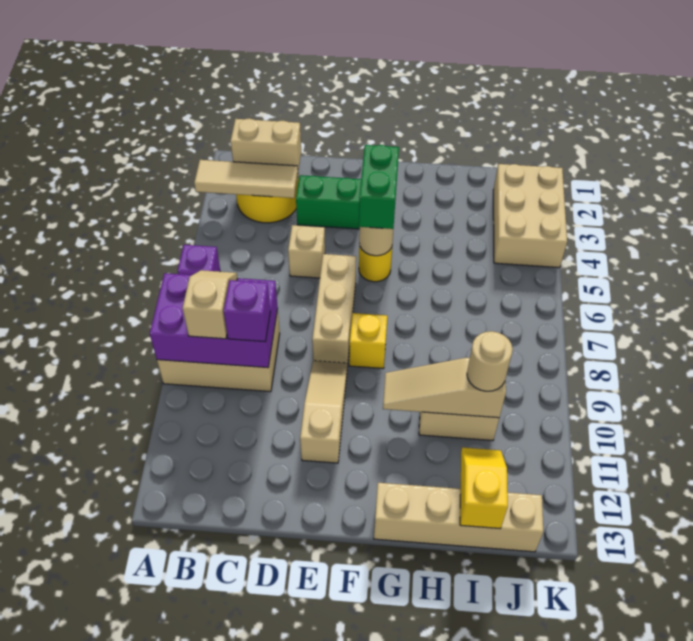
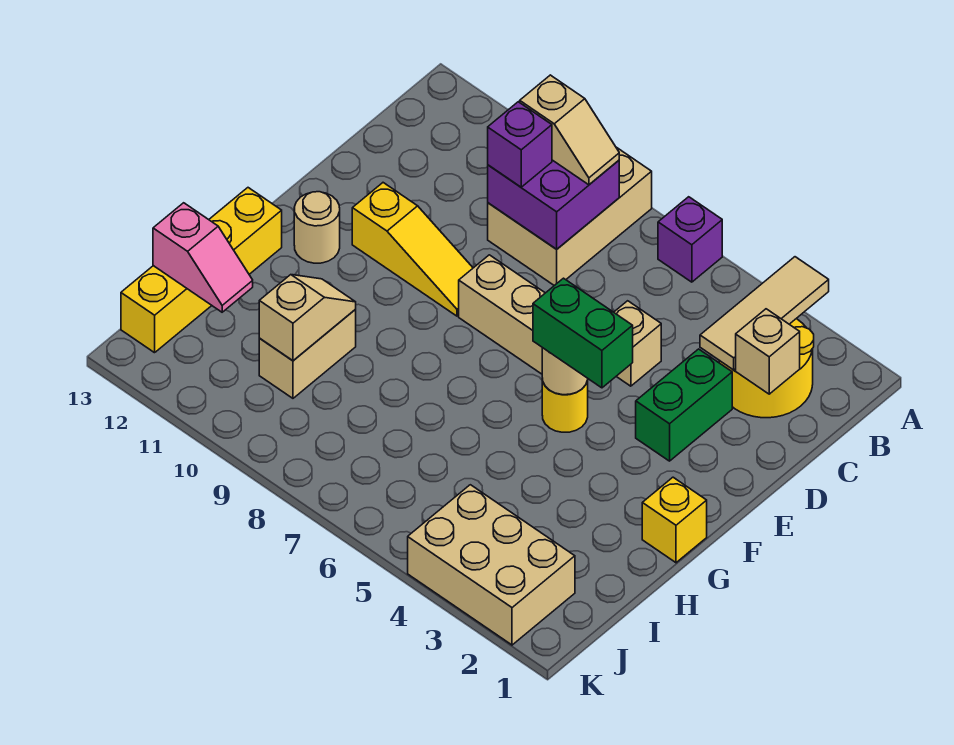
purple brick A8:C9 level 2 -> purple brick B8:C9 level 2
tan brick B2:C2 level 2 -> tan brick C2 level 2
tan slope E9:E11 level 1 top 11 -> yellow slope E9:E11 level 1 top 11
yellow brick F8 level 1 -> yellow brick G1 level 1
tan slope G10:I10 level 2 top I -> tan slope H10:I10 level 2 top I
tan brick G13:J13 level 1 -> yellow brick G13:J13 level 1
tan round brick I10 level 3 -> tan round brick F12 level 1
yellow slope I12:I13 level 2 top 13 -> pink slope I12:I13 level 2 top 13

